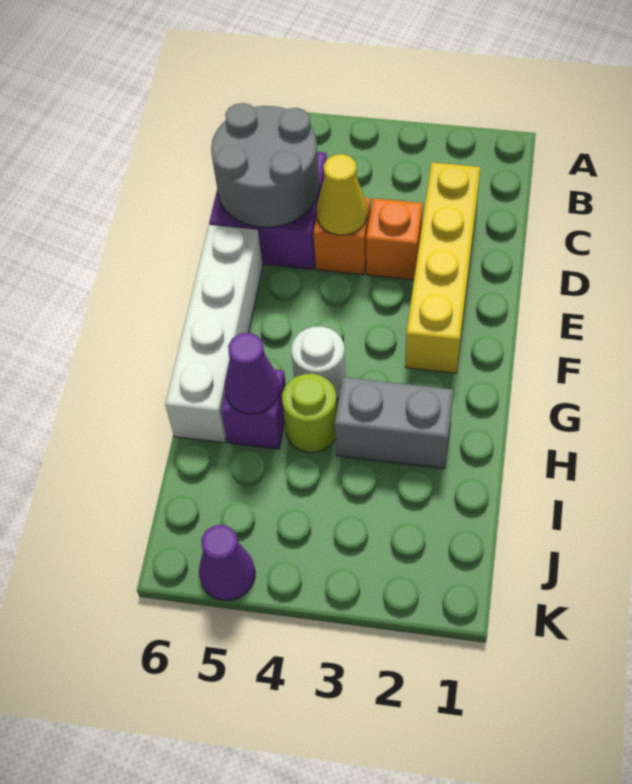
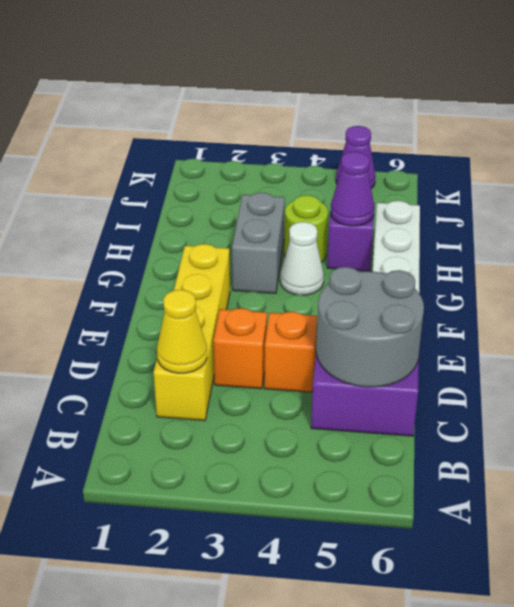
yellow cone D4 level 2 -> yellow cone C2 level 2
white round brick G4 level 1 -> white cone G4 level 1
grey brick H2:H3 level 1 -> grey brick G3:H3 level 1

